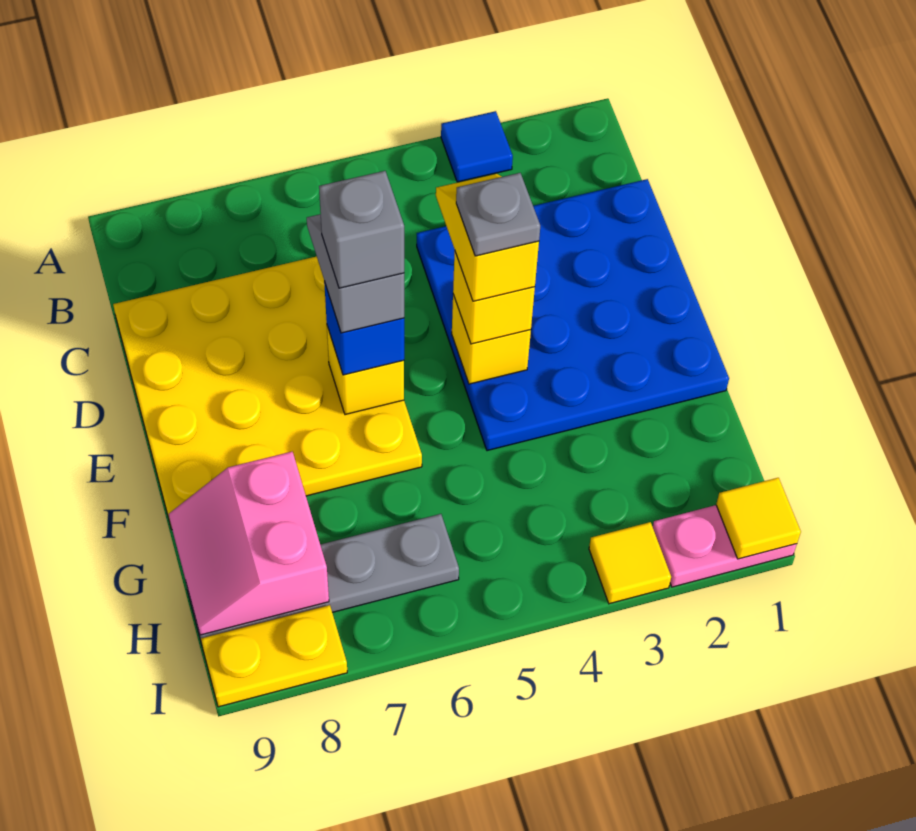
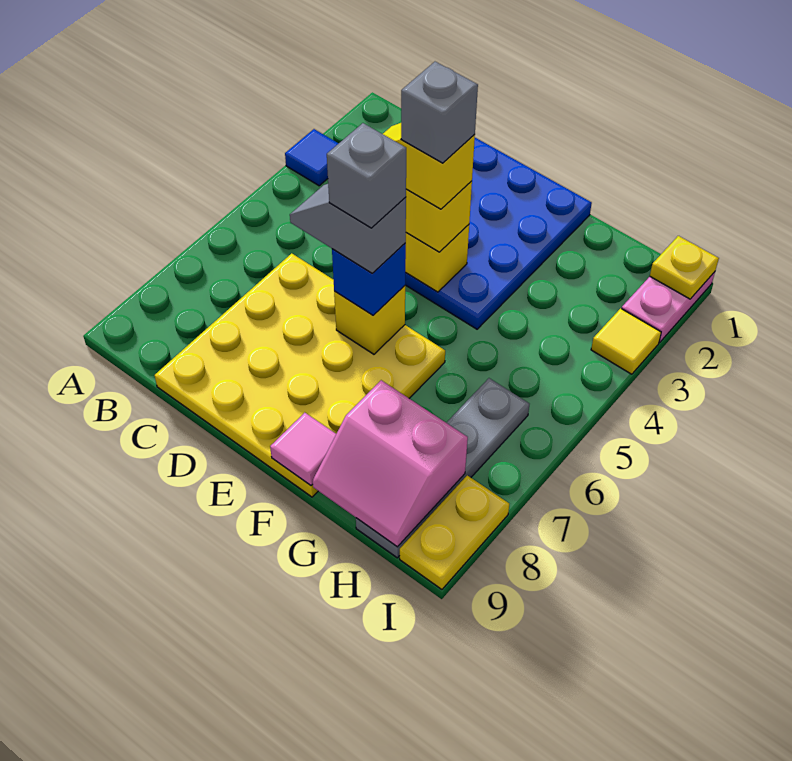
grey plate E4 level 5 -> grey brick E4 level 5
none -> pink tile F9 level 2
yellow tile I1 level 2 -> yellow plate I1 level 2

